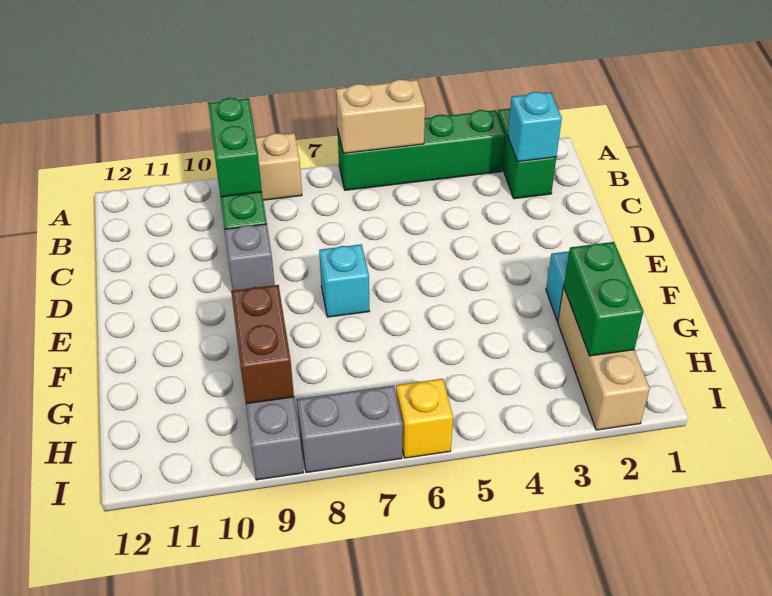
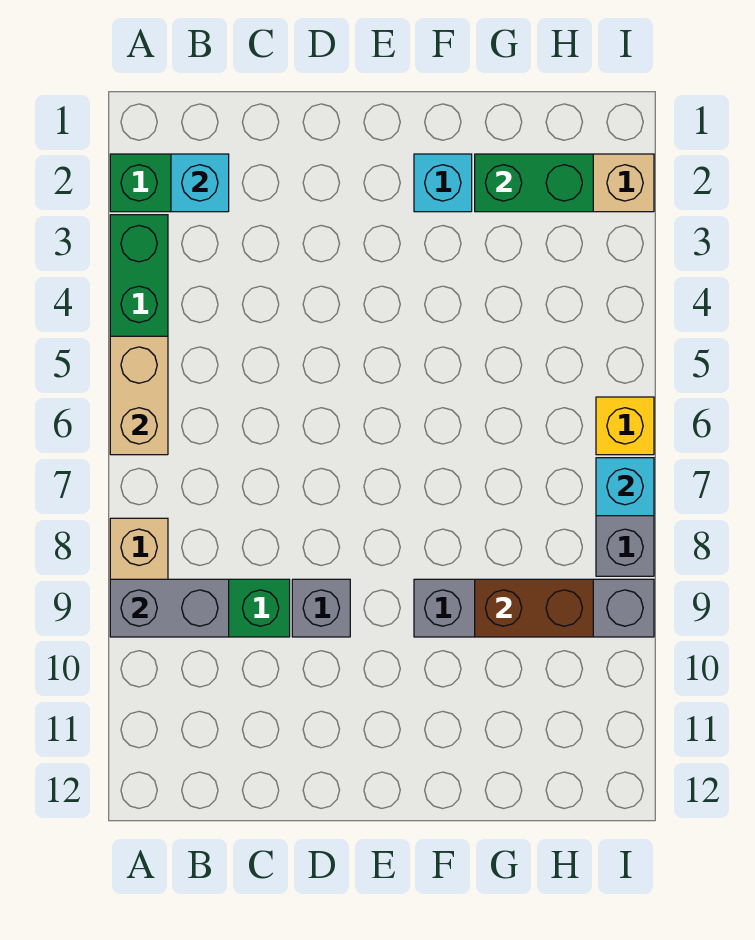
green brick A9:B9 level 2 -> grey brick A9:B9 level 2
cyan brick E7 level 1 -> cyan brick I7 level 2

